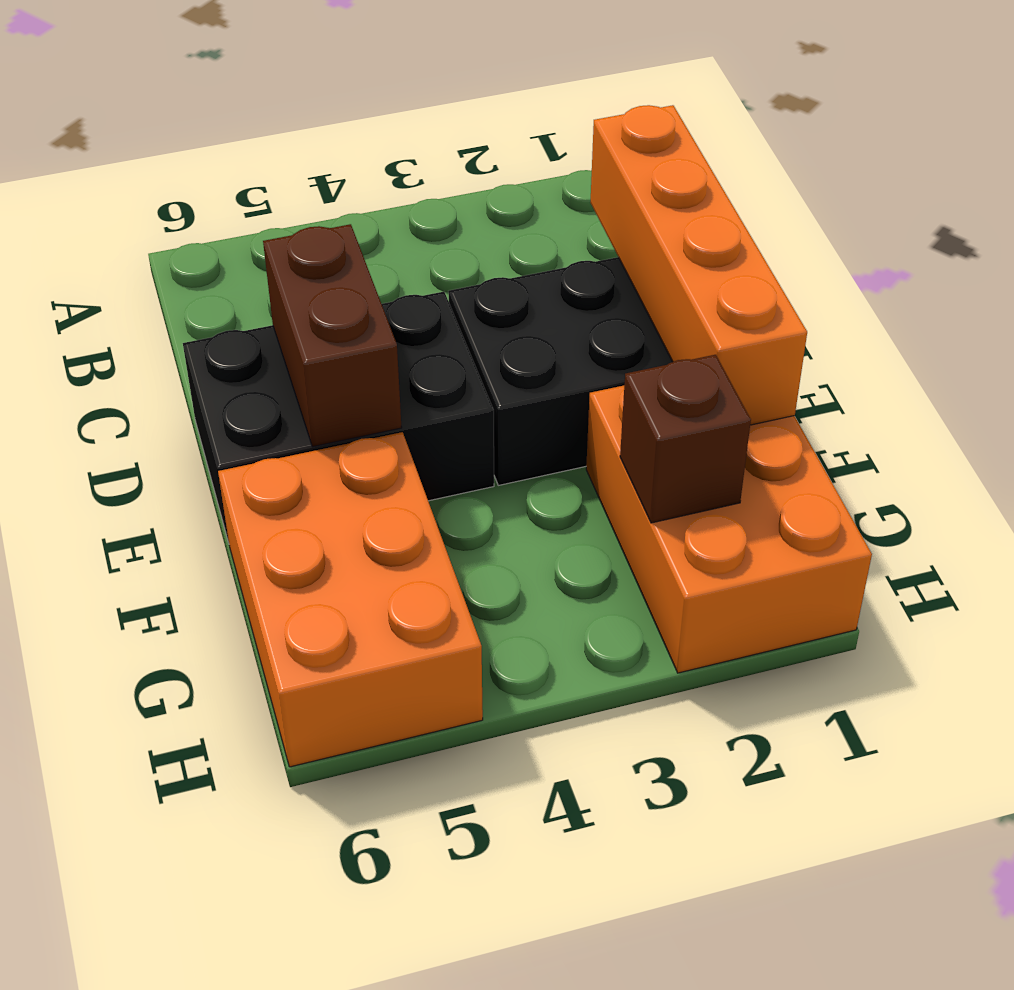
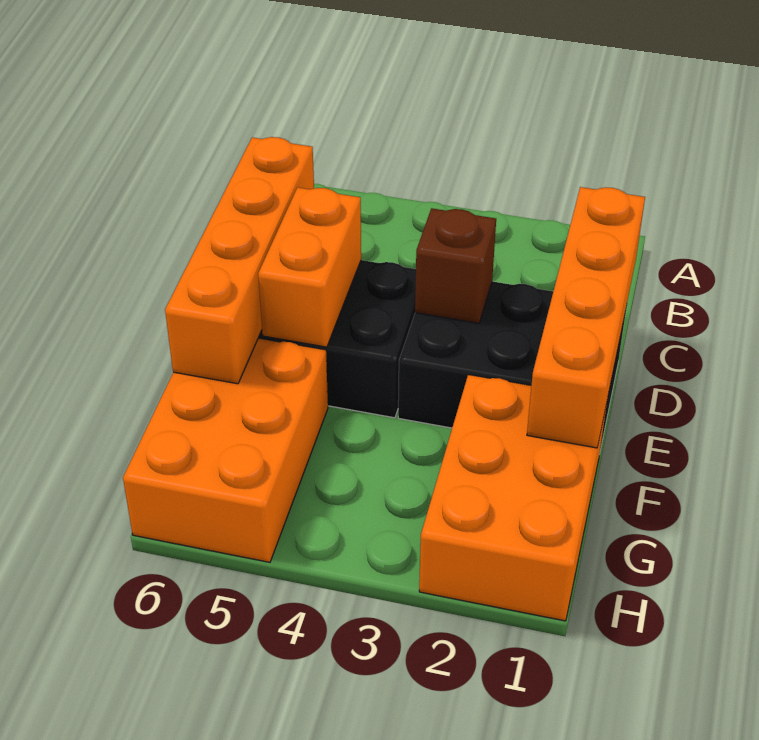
none -> orange brick C6:F6 level 2
brown brick D5:E5 level 2 -> orange brick D5:E5 level 2
brown brick G2 level 2 -> brown brick D3 level 2

